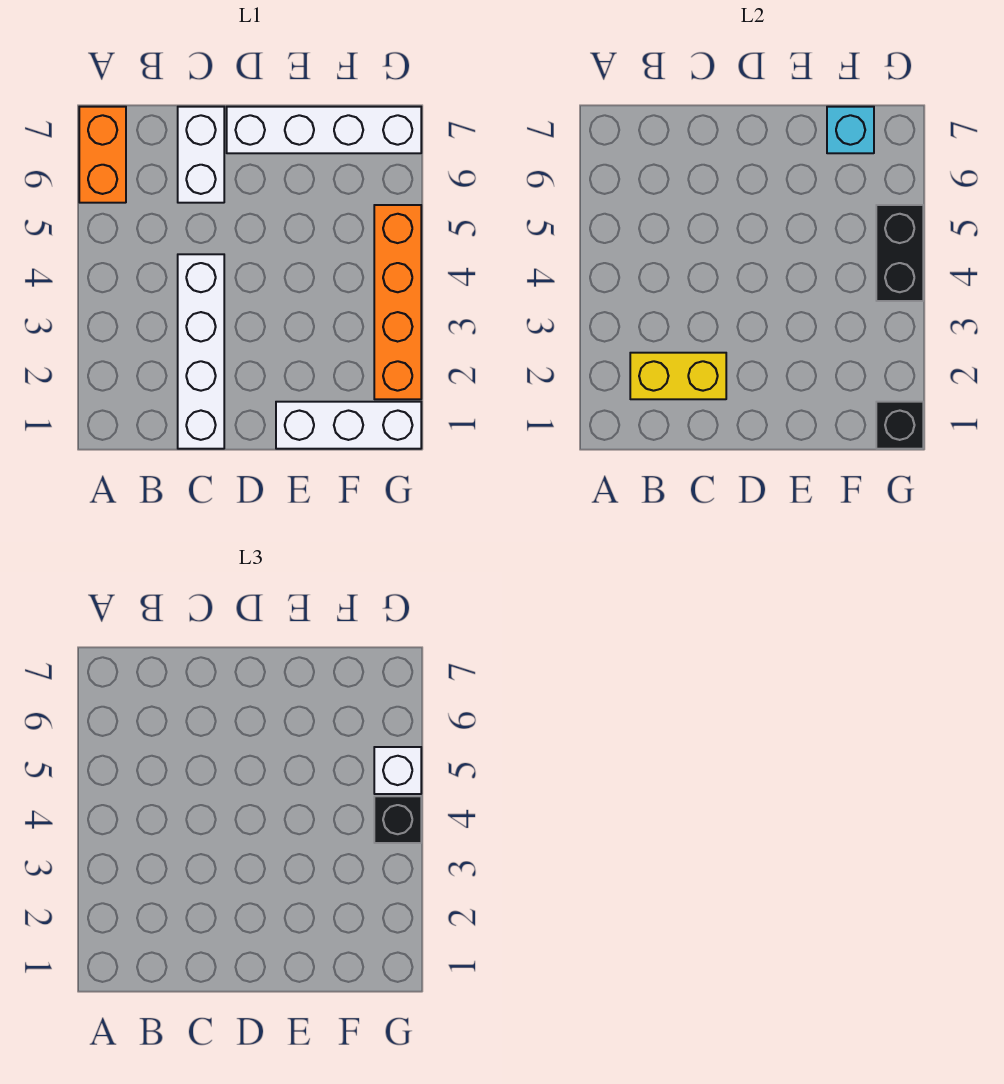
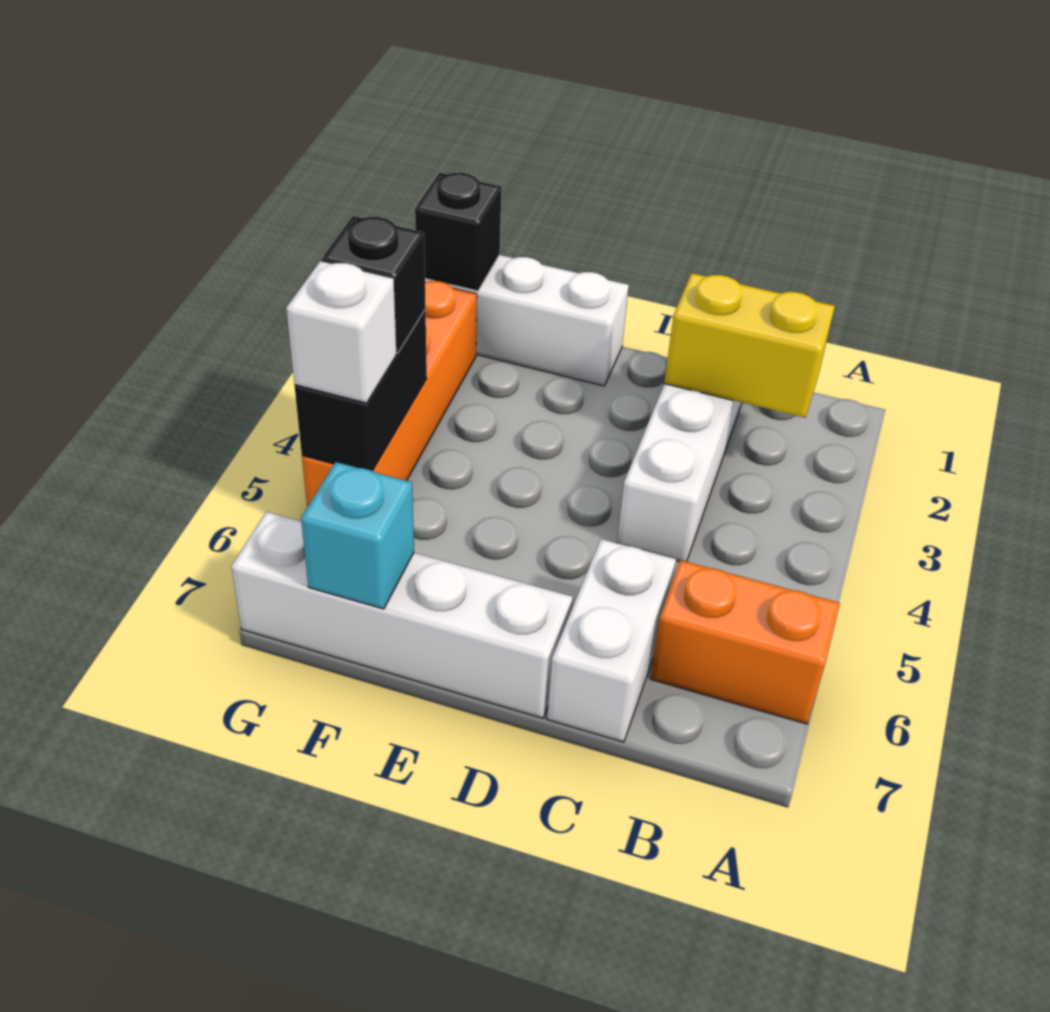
orange brick A6:A7 level 1 -> orange brick A6:B6 level 1

